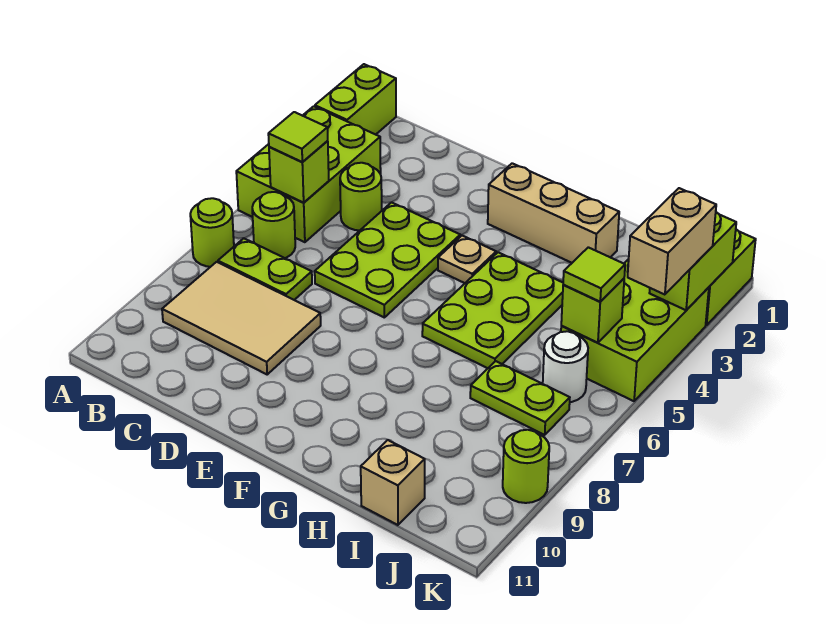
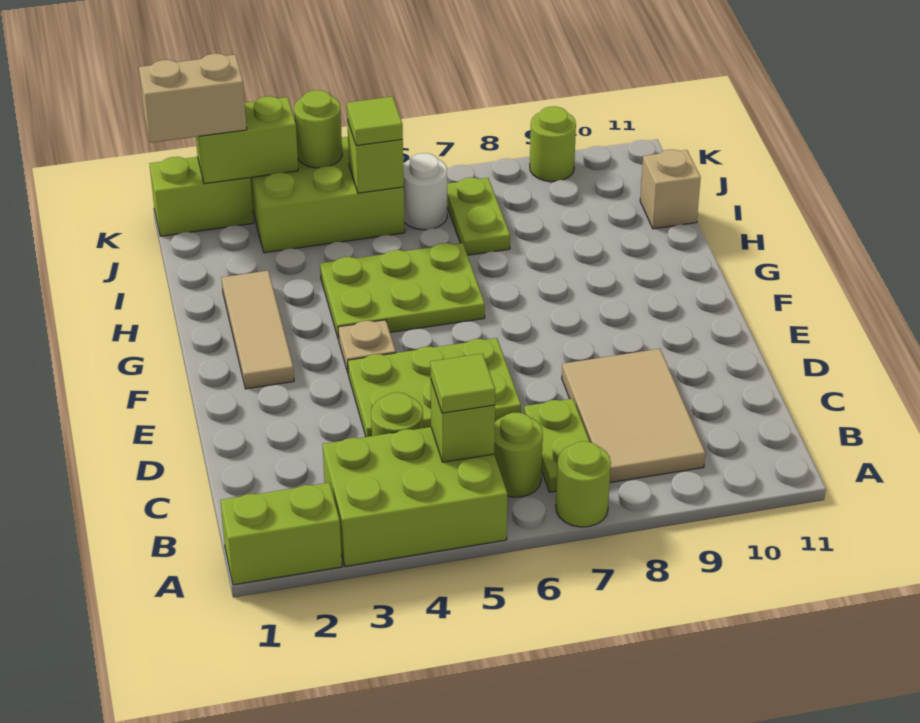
tan brick F2:H2 level 1 -> tan tile F2:H2 level 1
tan brick K3:K4 level 3 -> tan brick K1:K2 level 3
none -> lime round brick K4 level 2

